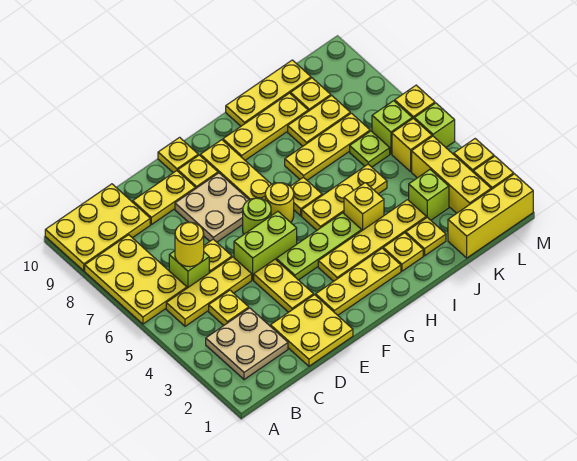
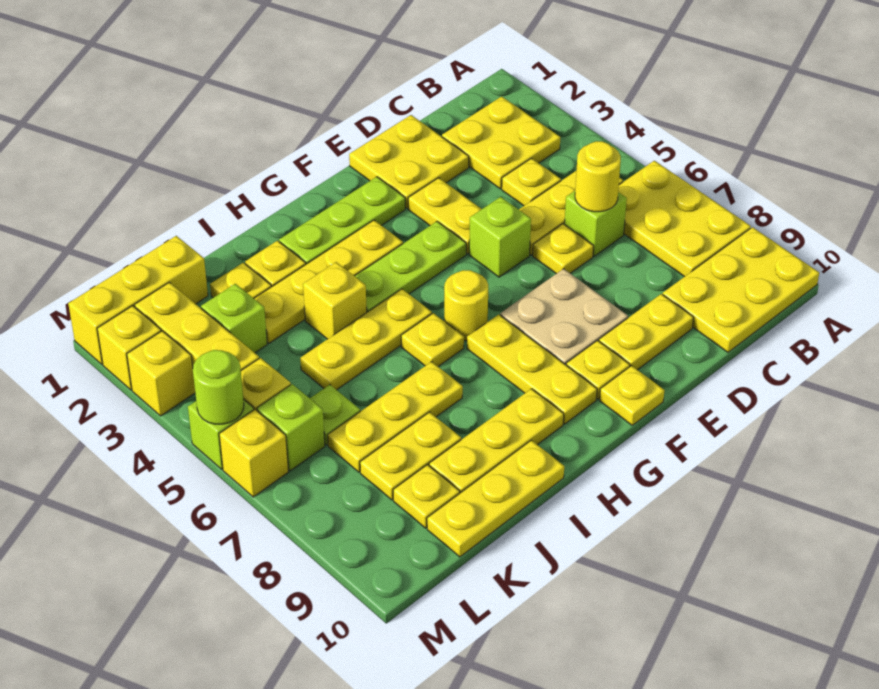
tan plate B2:C3 level 1 -> yellow plate B2:C3 level 1
lime brick E5:F5 level 1 -> lime brick E5 level 1
yellow plate F2:H2 level 1 -> lime plate F2:H2 level 1
lime round brick F6 level 1 -> lime round brick M5 level 2

